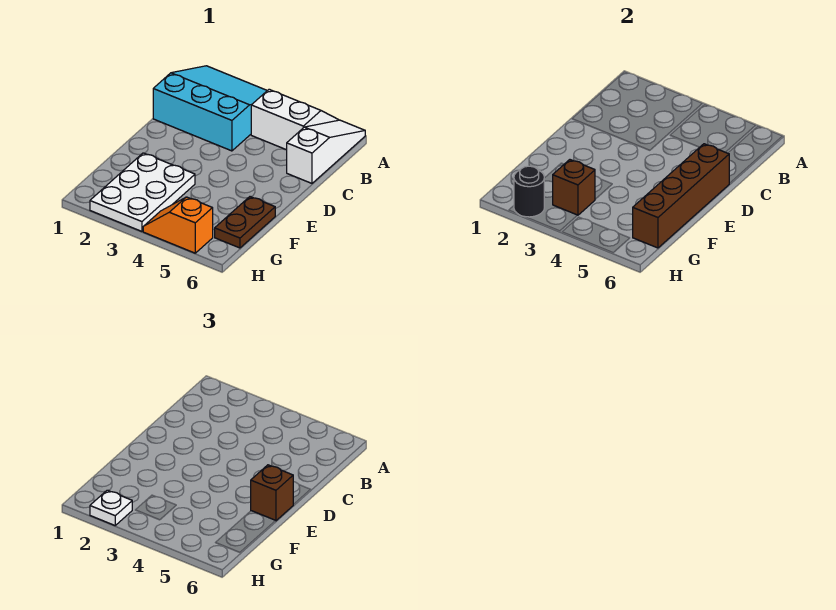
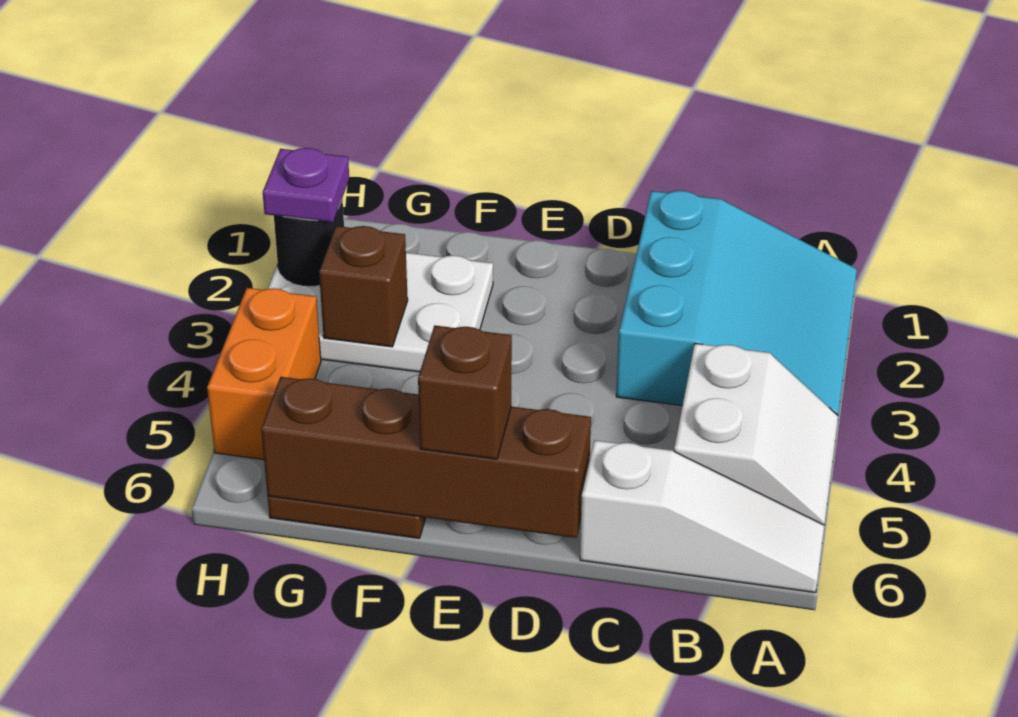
white plate H2 level 3 -> purple plate H2 level 3
orange slope H4:H5 level 1 top 5 -> orange brick H4:H5 level 1

